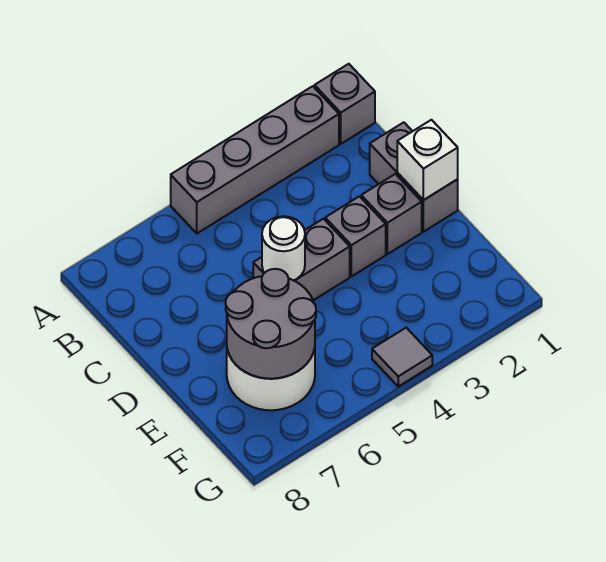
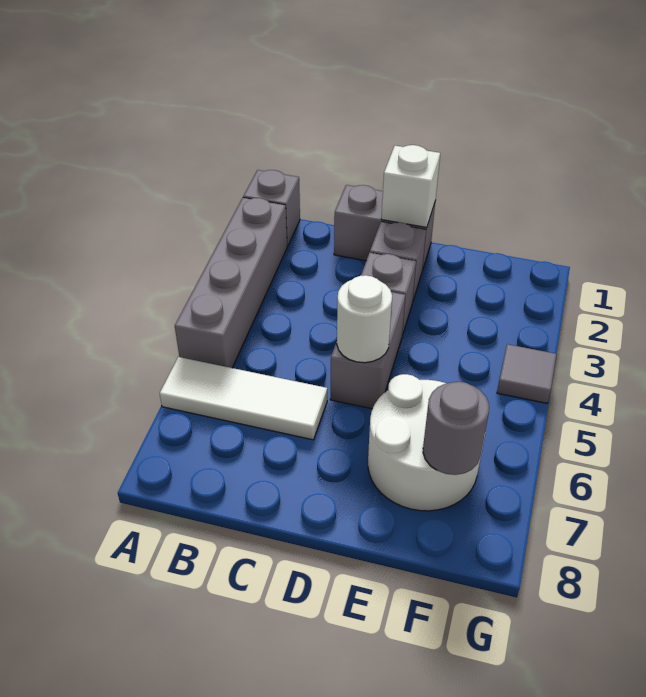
none -> white tile A6:C6 level 1
grey round brick E6:F7 level 2 -> grey round brick F7 level 2

